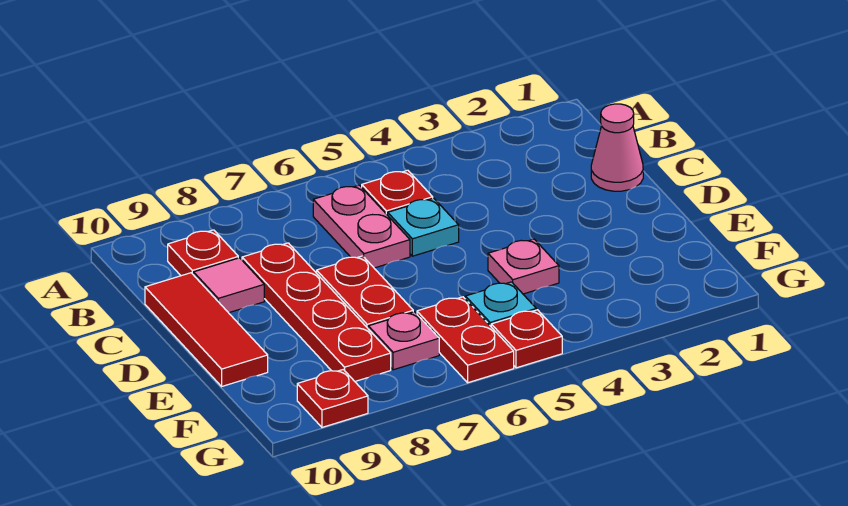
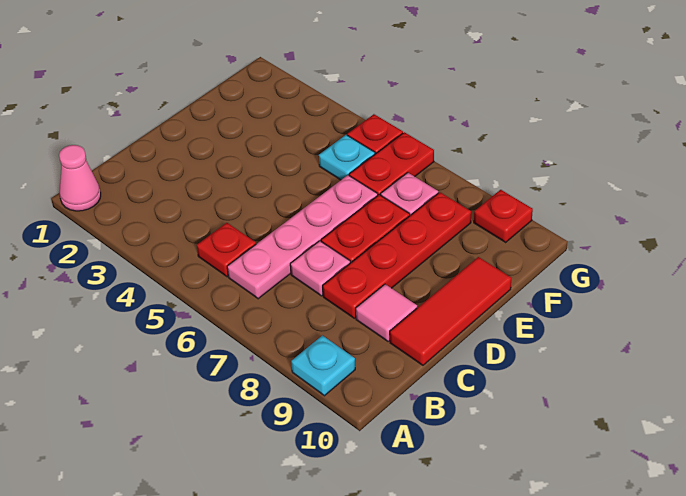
pink plate B6:C6 level 1 -> pink plate B6:E6 level 1
red plate B9 level 1 -> none
pink cone C1 level 1 -> pink cone A1 level 1
cyan plate C5 level 1 -> cyan plate A9 level 1
pink plate E4 level 1 -> pink plate C7 level 1

